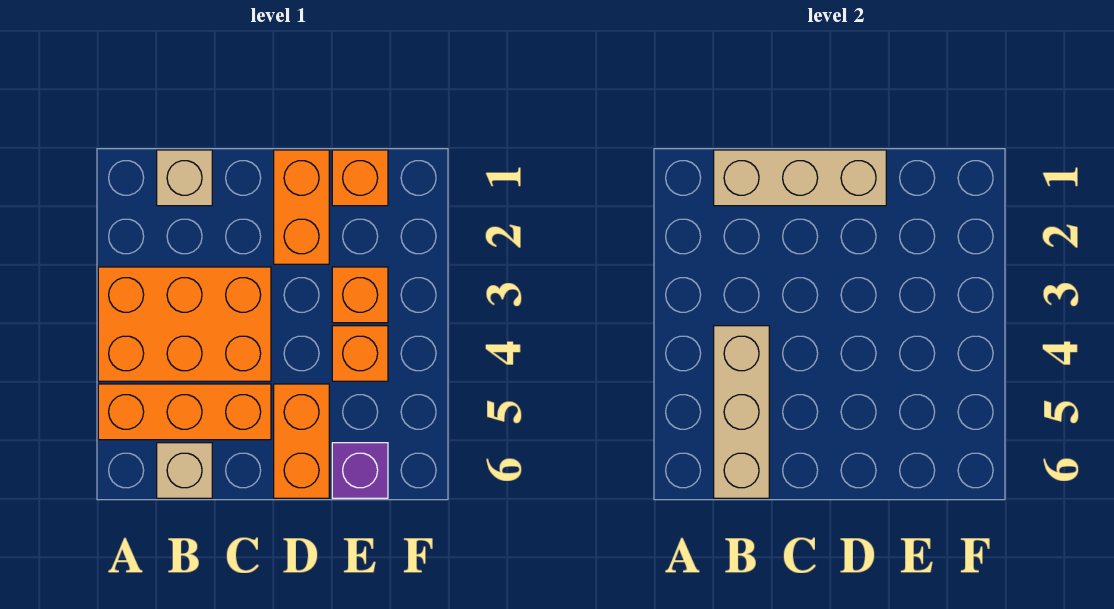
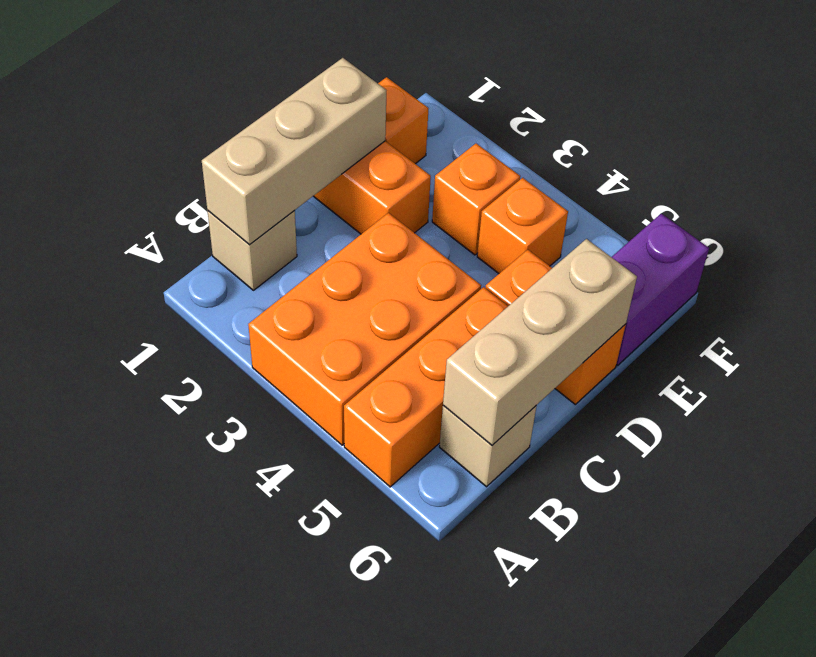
tan brick B4:B6 level 2 -> tan brick B6:D6 level 2
purple brick E6 level 1 -> purple brick E6:F6 level 1

